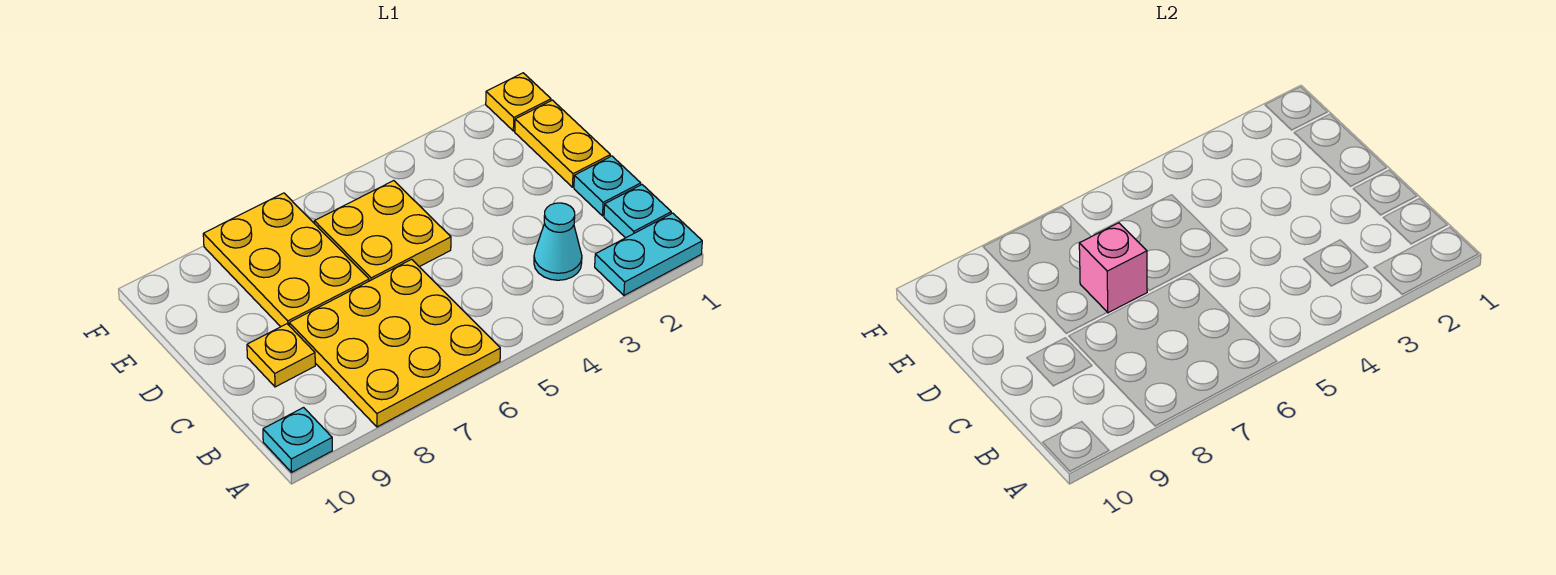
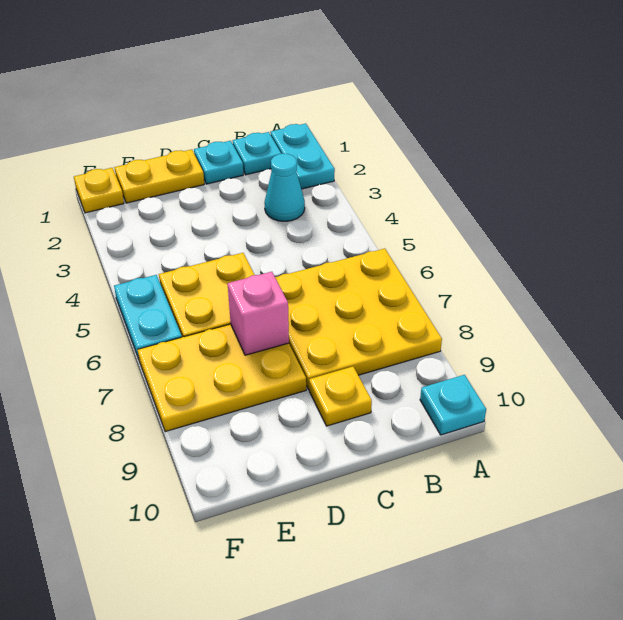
none -> cyan plate F5:F6 level 1

